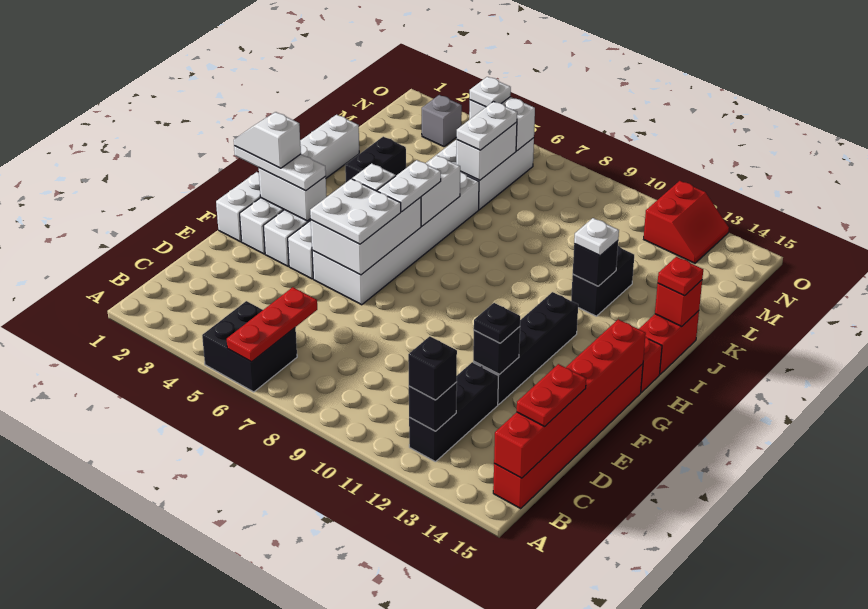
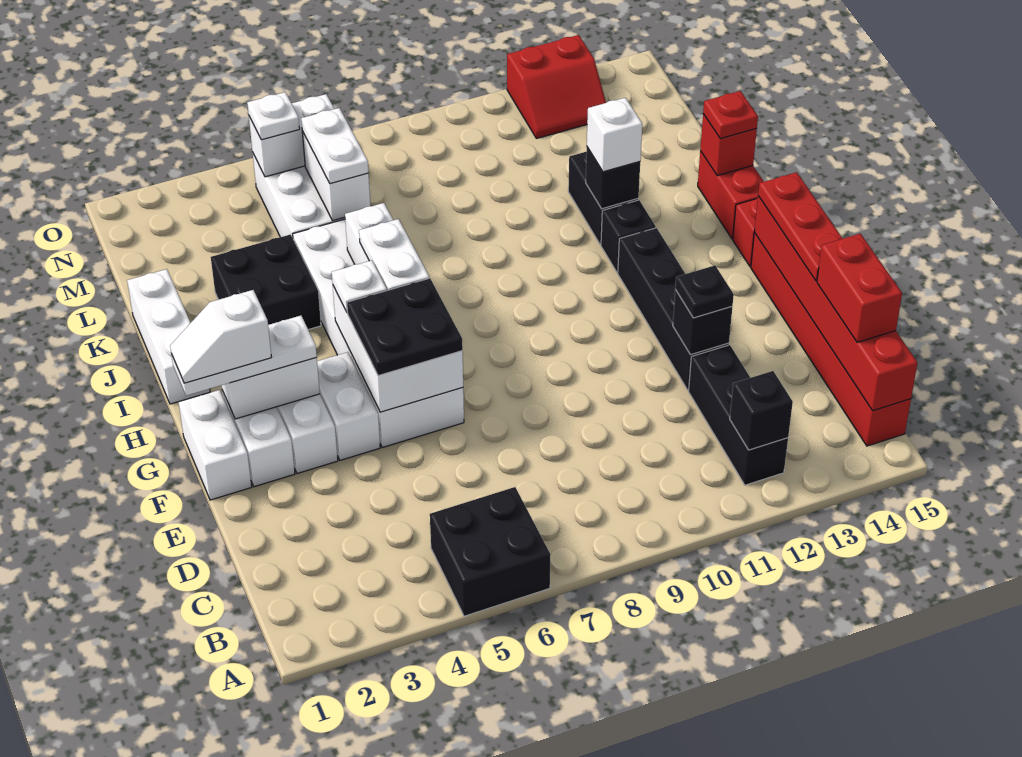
red plate A6:C6 level 2 -> red plate E15:G15 level 3
black brick B12 level 3 -> black brick I12 level 1
red plate C15:D15 level 3 -> red brick C15:D15 level 3
white plate F5:G6 level 3 -> black plate F5:G6 level 3
black brick J3:K3 level 1 -> black brick J3:K4 level 1
white plate J12 level 3 -> white brick J12 level 3
grey brick N3 level 1 -> none
red slope N12:O13 level 1 top 12 -> red slope N12:O13 level 1 top O

